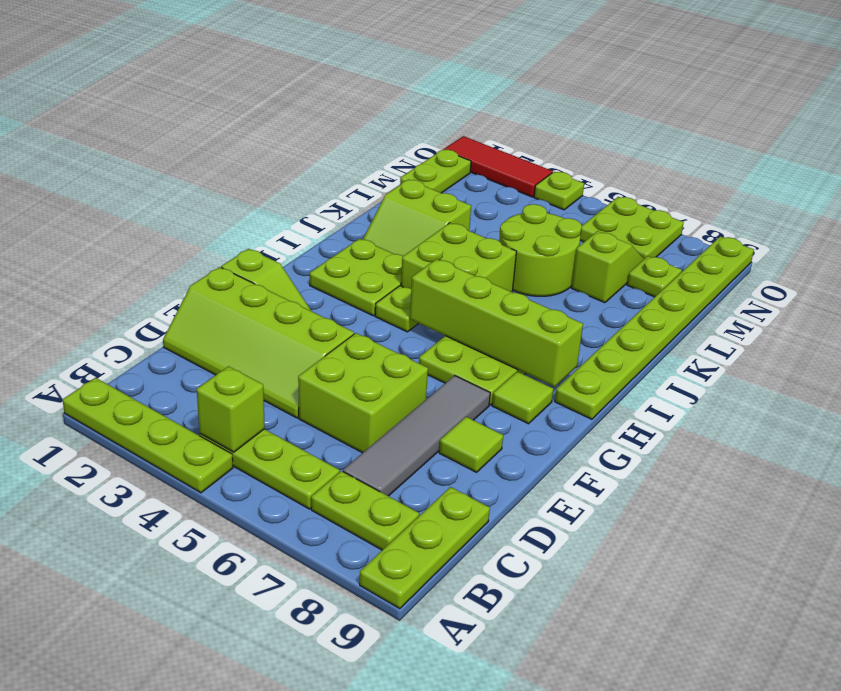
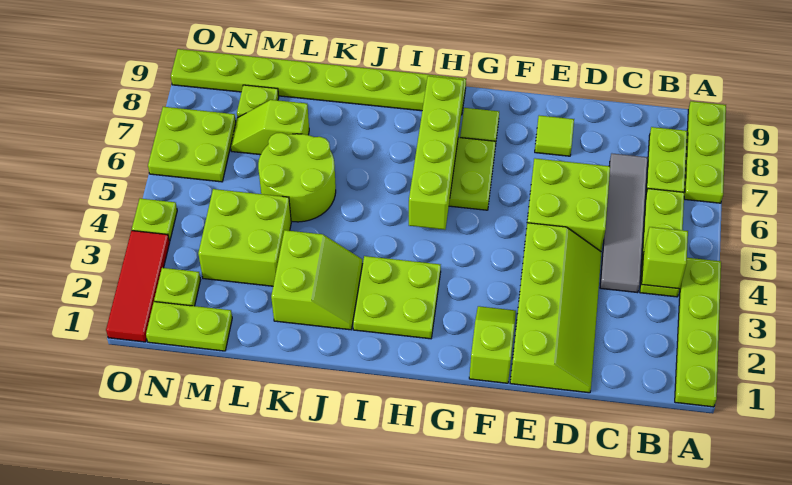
lime plate A9:C9 level 1 -> lime plate A7:A9 level 1
grey tile C7:F7 level 1 -> grey tile C4:C7 level 1
lime plate H4 level 1 -> lime plate N2 level 1
lime brick I4:J5 level 1 -> lime brick L3:M4 level 1

